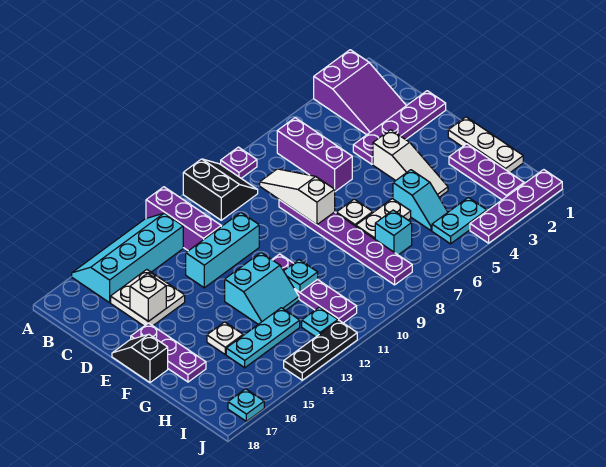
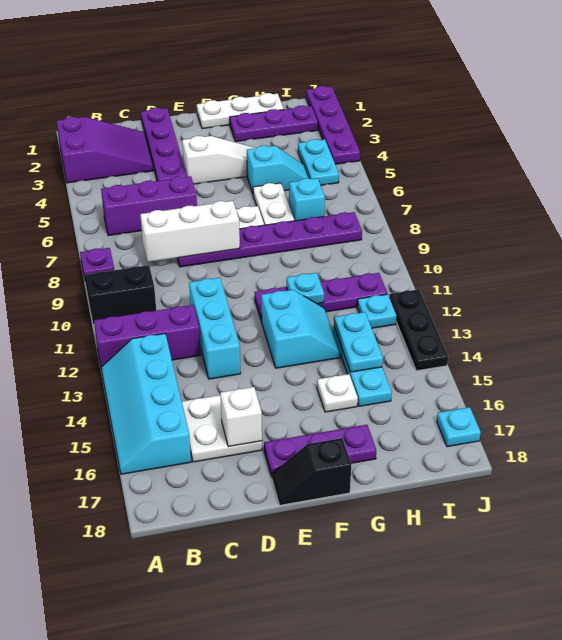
white slope C8:E8 level 2 top E -> white brick C8:E8 level 2
none -> cyan plate H13:H14 level 2

